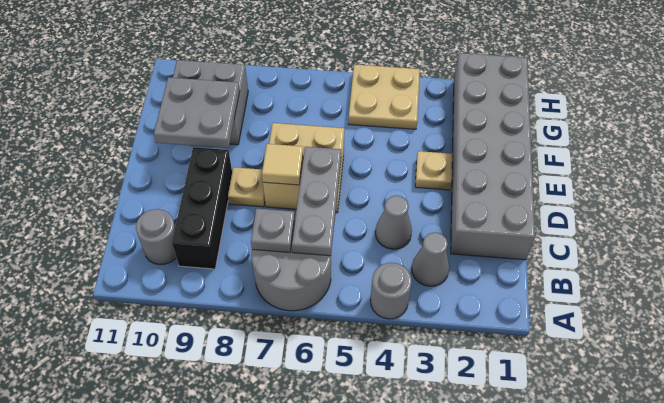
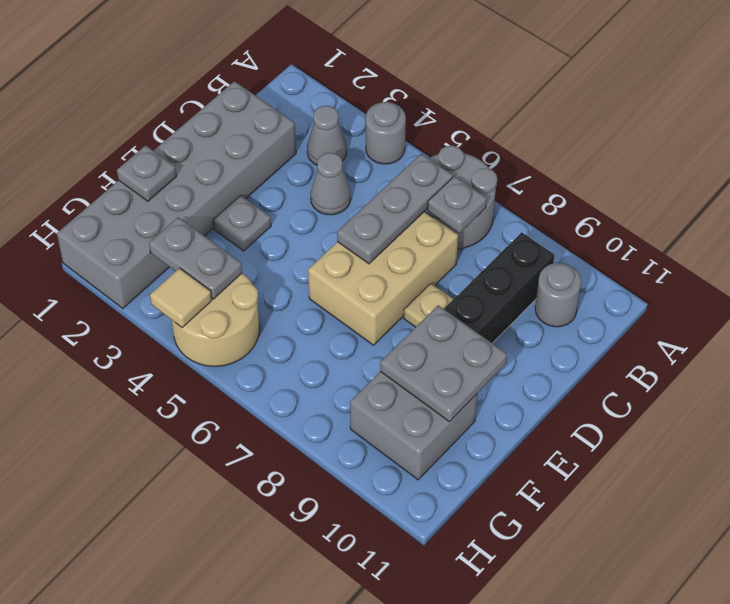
tan brick D6:E7 level 1 -> tan brick C6:E7 level 1
tan tile D7 level 2 -> tan tile H4 level 2
tan plate E3 level 1 -> grey plate E3 level 1
none -> grey plate F1 level 2
none -> grey plate G3:G4 level 2
tan plate G4:H5 level 1 -> tan round brick G4:H5 level 1

